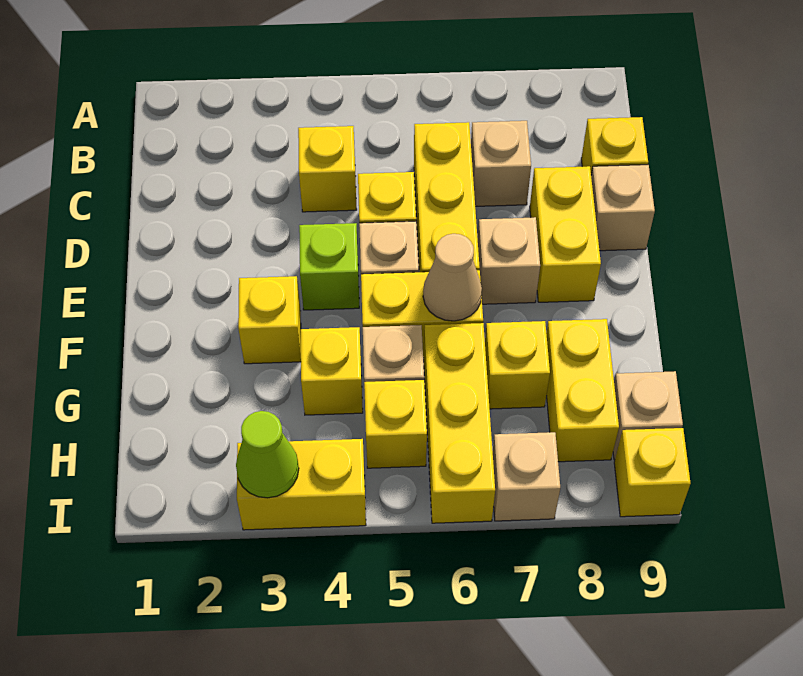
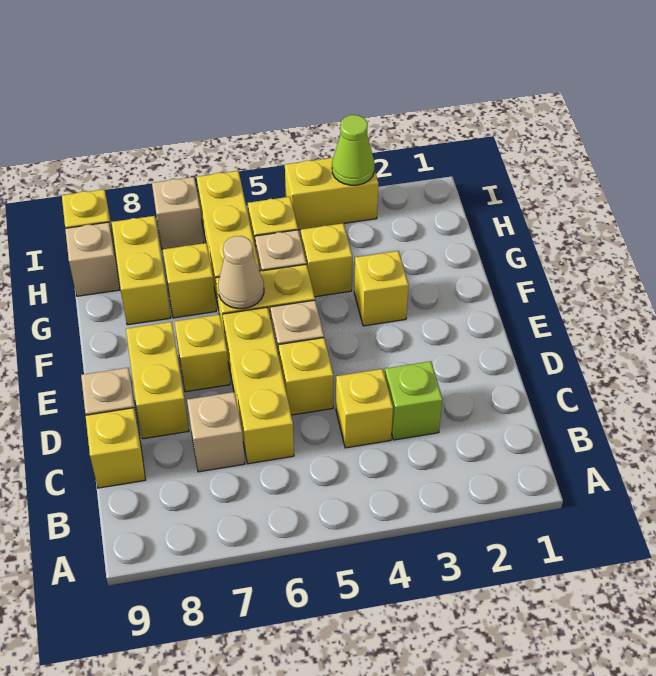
lime brick E4 level 1 -> lime brick C3 level 1
tan brick E7 level 1 -> yellow brick E7 level 1

